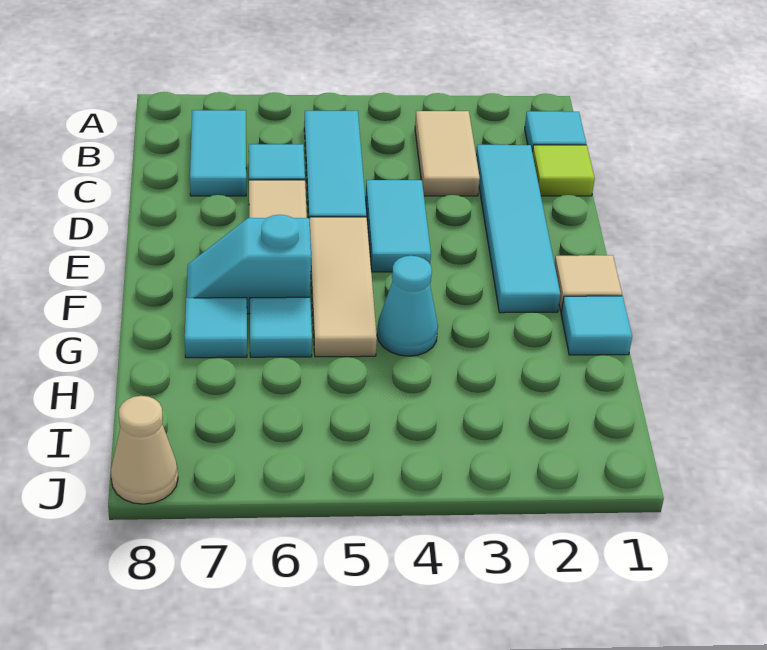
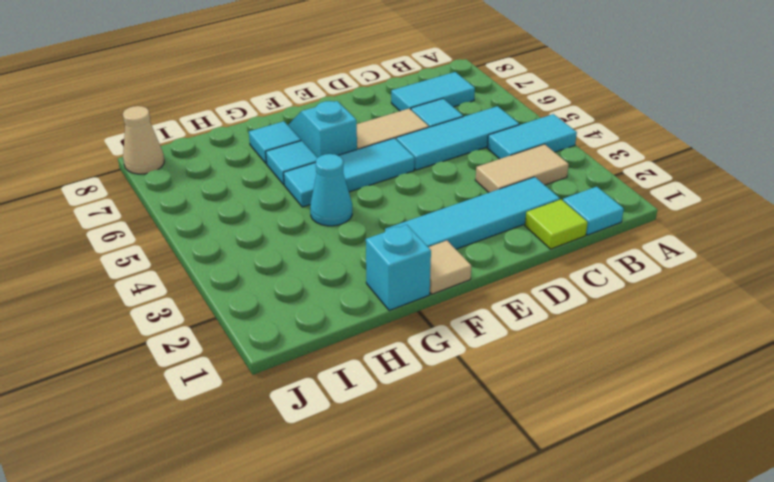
cyan tile D4:E4 level 1 -> cyan tile A4:B4 level 1
tan tile E5:G5 level 1 -> cyan tile E5:G5 level 1
cyan tile G1 level 1 -> cyan brick G1 level 1

